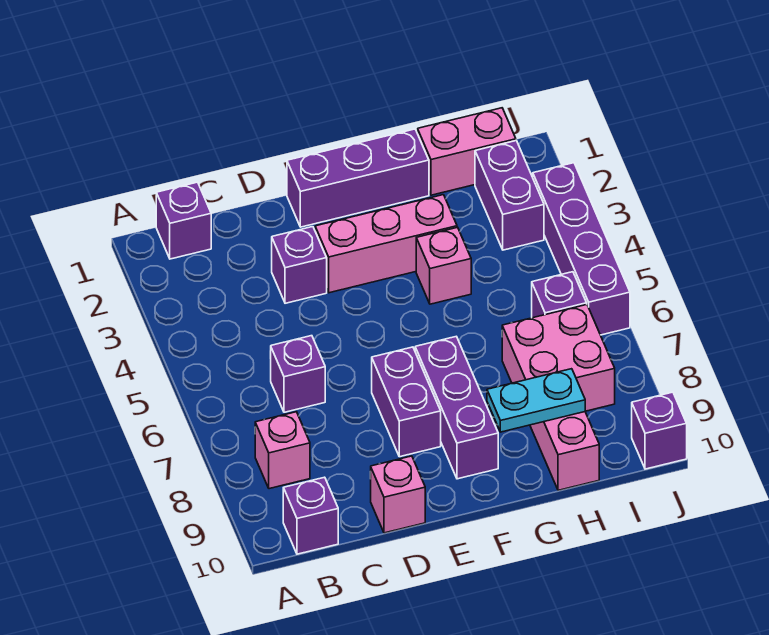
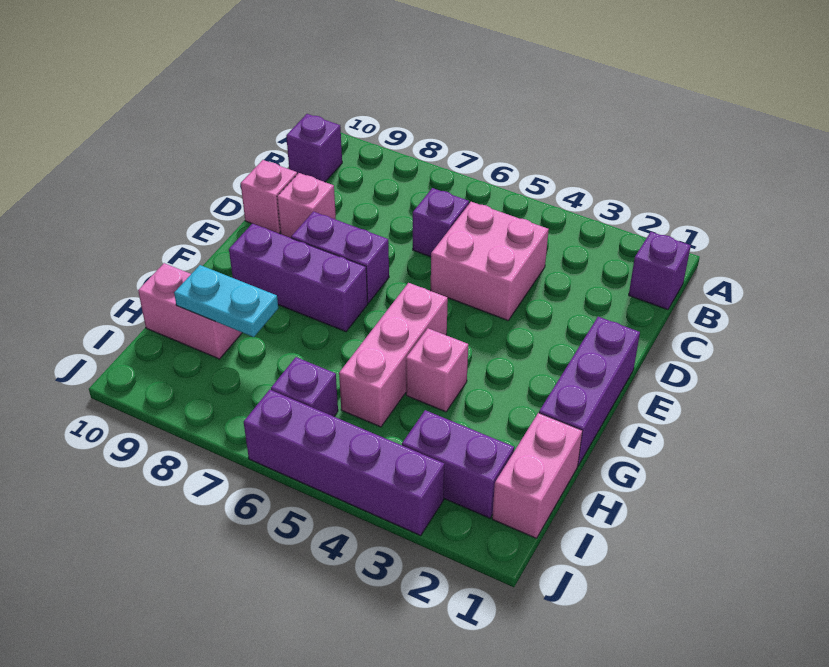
pink brick B8 level 1 -> pink brick D9 level 1
purple brick D3 level 1 -> none
pink brick E3:G3 level 1 -> pink brick F5:H5 level 1
cyan plate G9:H9 level 2 -> cyan plate H8:H9 level 2
pink brick H7:I8 level 1 -> pink brick C4:D5 level 1
purple brick J10 level 1 -> none

